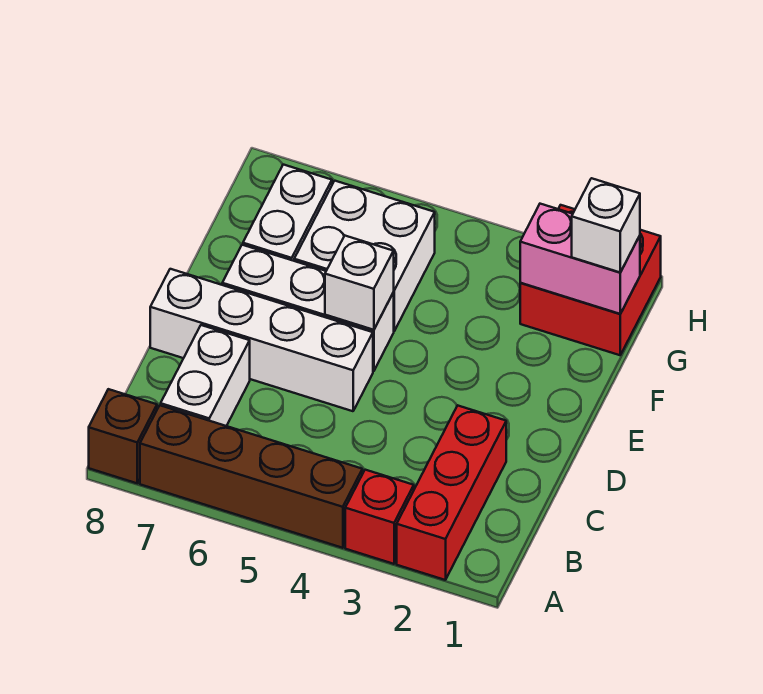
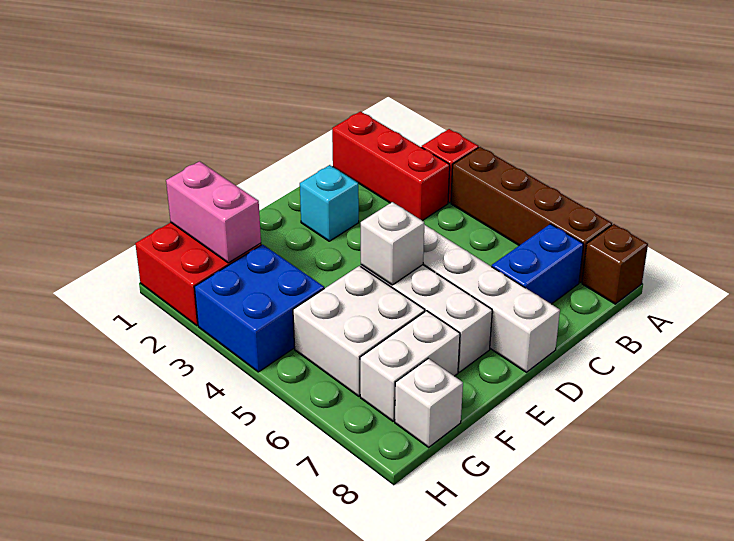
red brick A2:C2 level 1 -> red brick B1:B3 level 1
white brick B7:C7 level 1 -> blue brick B7:C7 level 1
none -> cyan brick D2 level 1
white brick G1 level 3 -> white brick G8 level 1
none -> blue brick G3:H4 level 1

